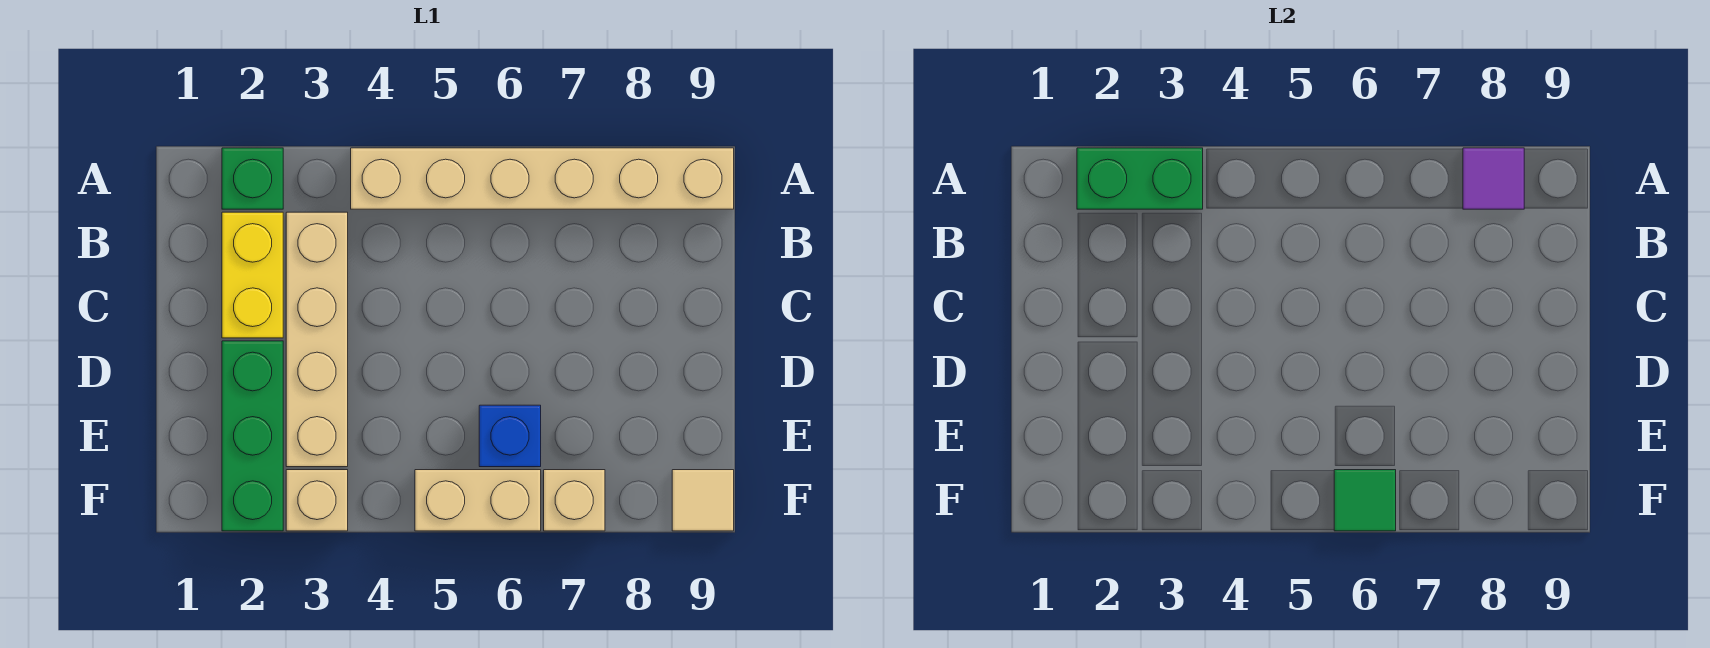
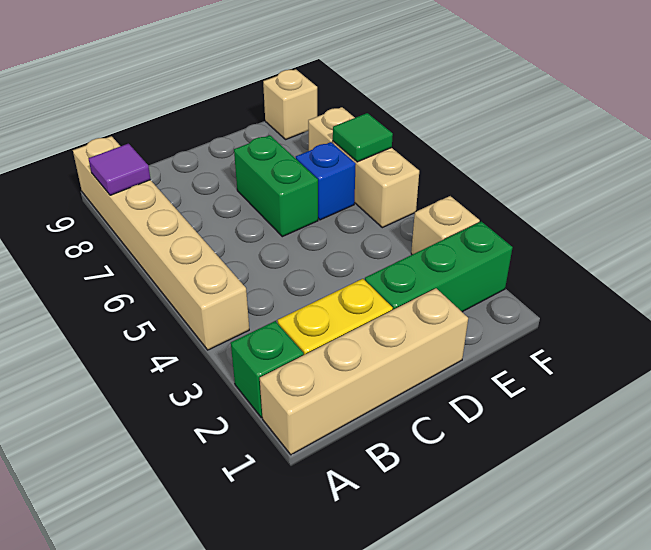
green brick A2:A3 level 2 -> green brick D6:D7 level 1
tan brick B3:E3 level 1 -> tan brick A1:D1 level 1
tan tile F9 level 1 -> tan brick F9 level 1

